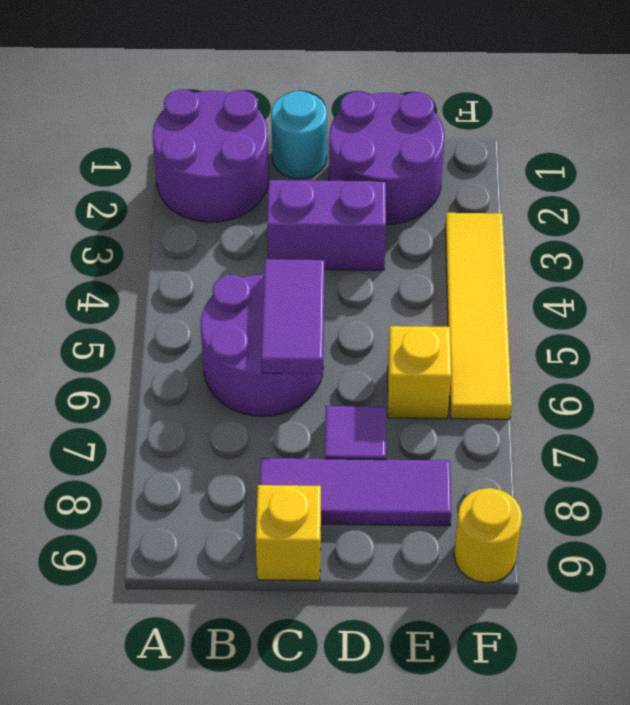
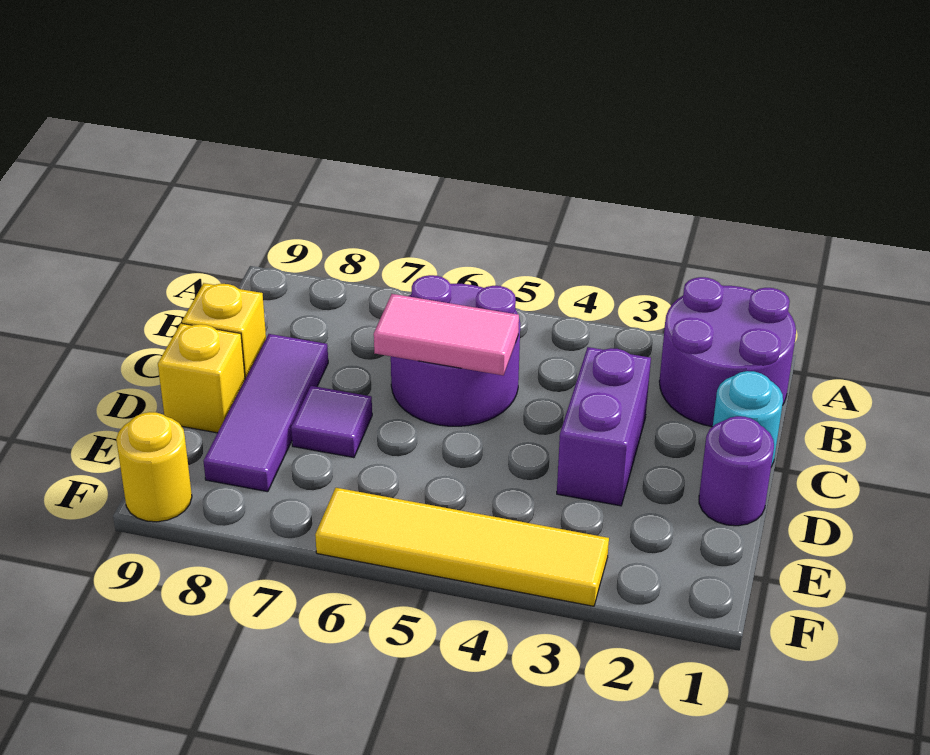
purple tile C5:C6 level 2 -> pink tile C5:C6 level 2
purple round brick D1:E2 level 1 -> purple round brick D1 level 1
yellow brick E6 level 1 -> yellow brick D9 level 1

